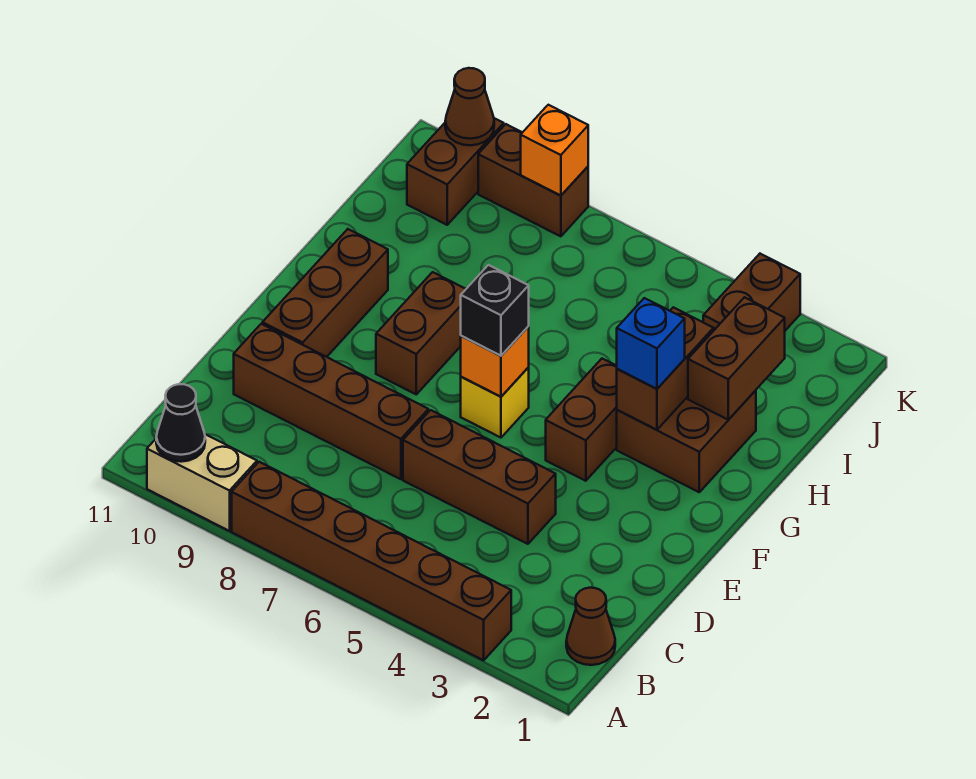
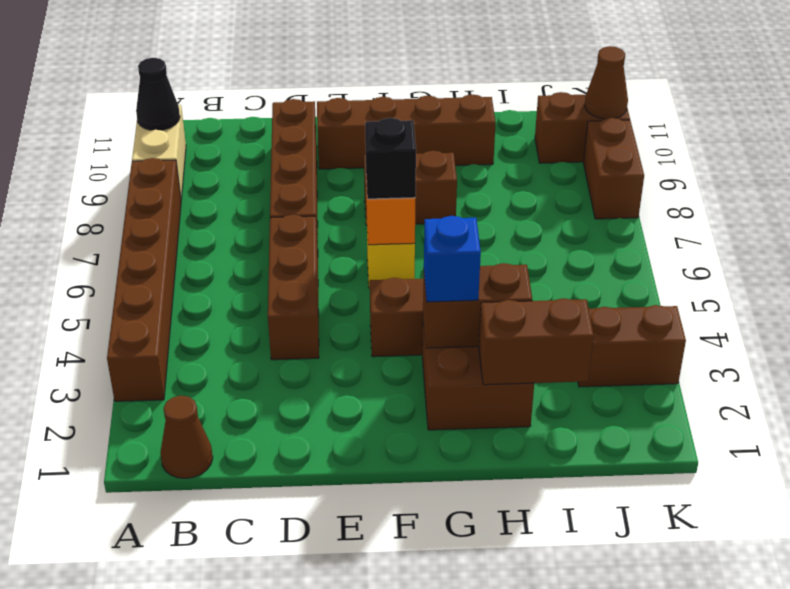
brown brick E10:G10 level 1 -> brown brick E10:H10 level 1
orange brick K8 level 2 -> none

